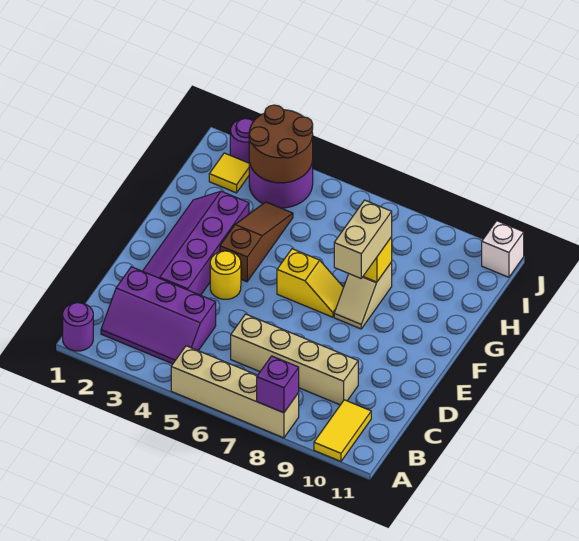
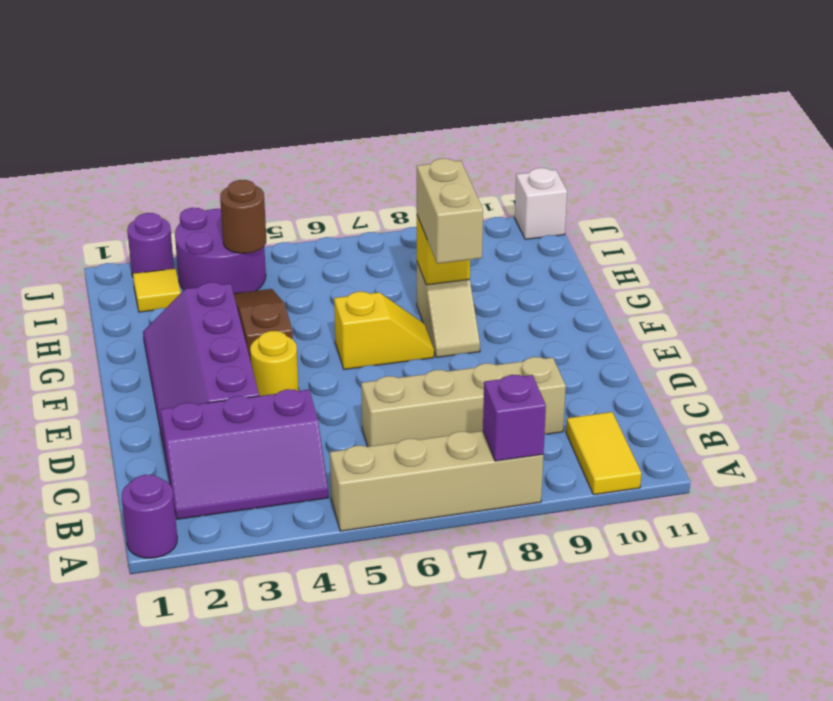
brown round brick I3:J4 level 2 -> brown round brick I4 level 2

